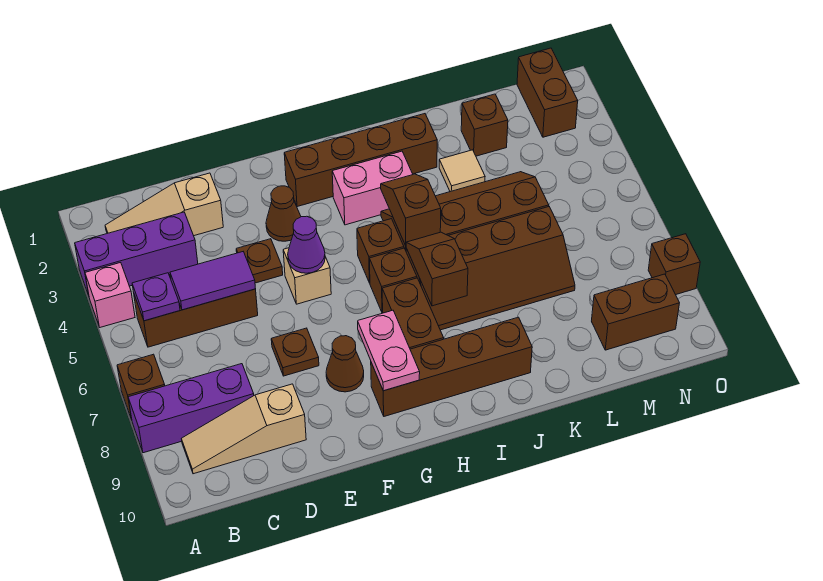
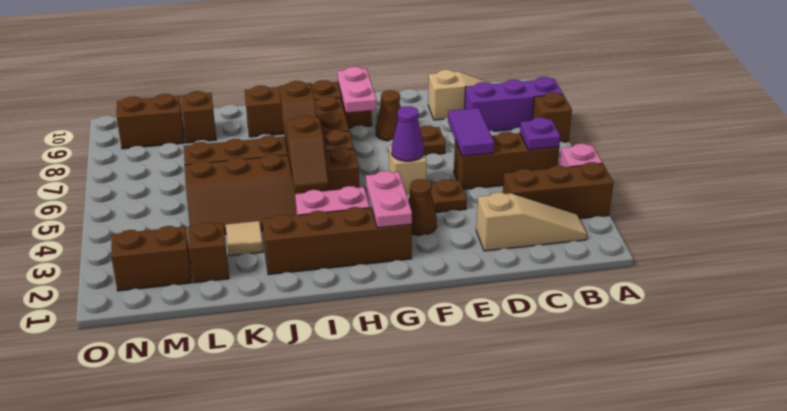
purple brick A3:C3 level 1 -> brown brick A3:C3 level 1
purple tile C5:D5 level 2 -> purple tile D5:D6 level 2
none -> pink plate G2:G3 level 2
brown brick N1:N2 level 1 -> brown brick M2:N2 level 1
brown brick O8 level 1 -> brown brick L9 level 1

